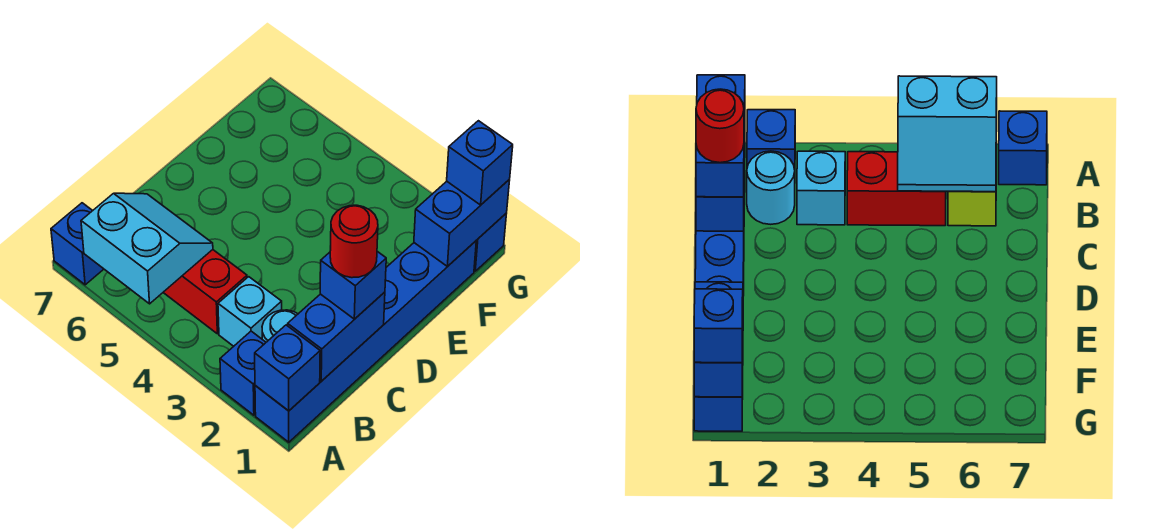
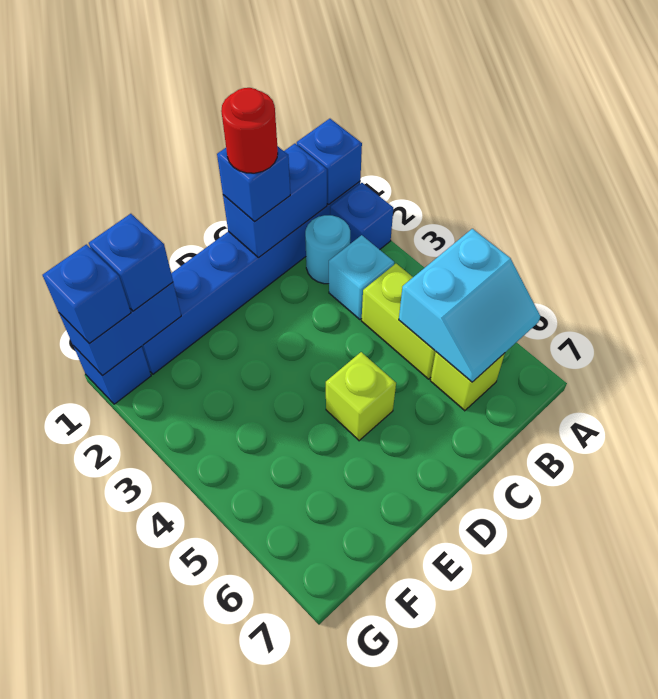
cyan slope A5:B6 level 2 top A -> cyan slope A5:B6 level 2 top 5
blue brick A7 level 1 -> blue brick F1 level 3
red brick B4:B5 level 1 -> lime brick B4:B5 level 1
none -> lime brick D5 level 1

